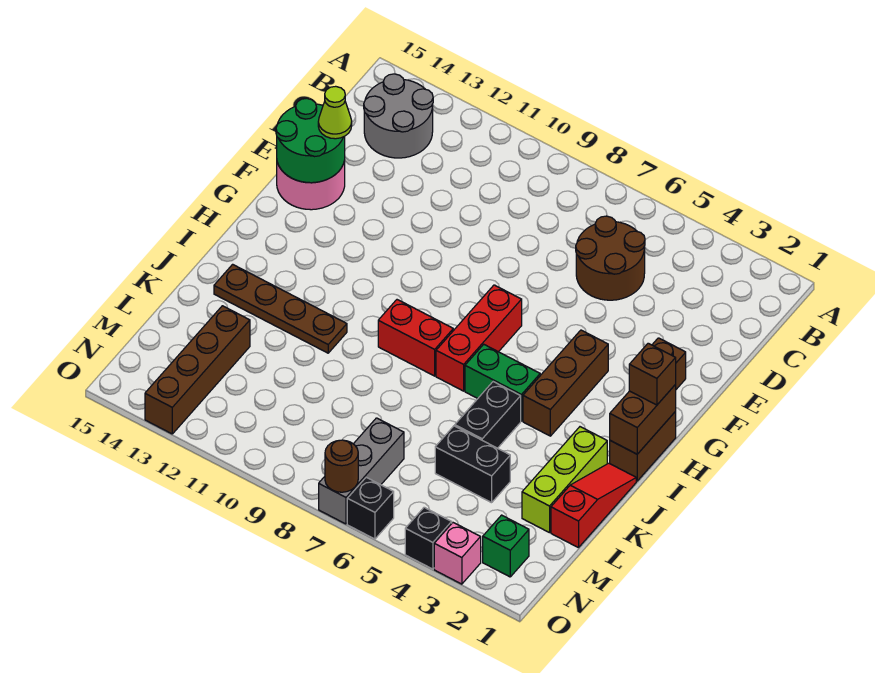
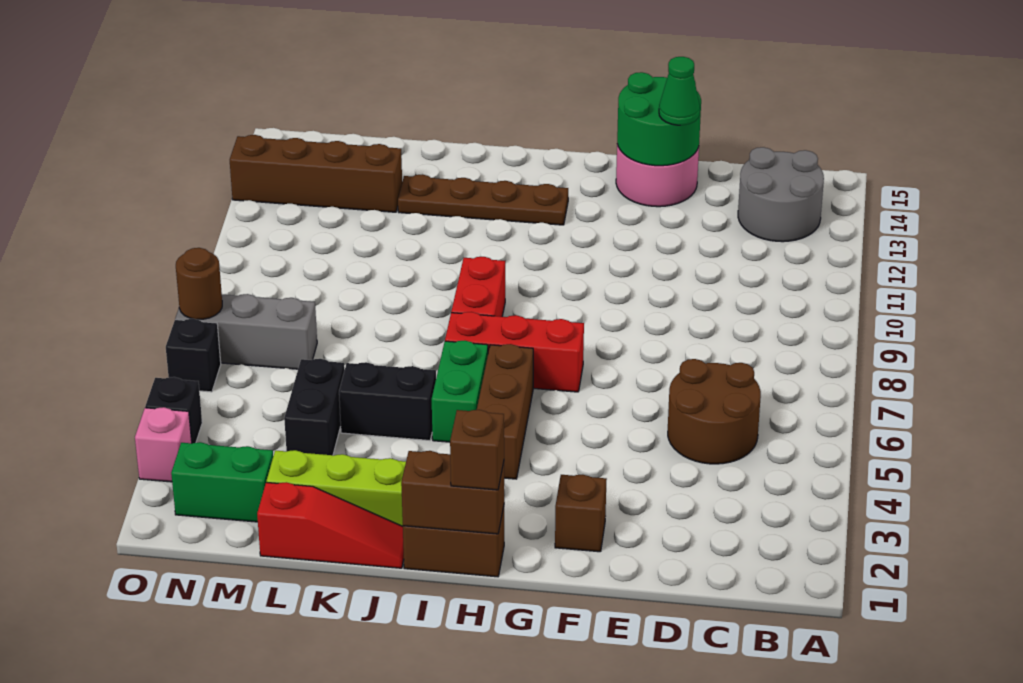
lime cone E14 level 3 -> green cone E14 level 3
brown brick G4:I4 level 1 -> brown brick H4:H6 level 1
brown plate J11:J14 level 1 -> brown plate H13:K13 level 1
green brick N2 level 1 -> green brick M2:N2 level 1

